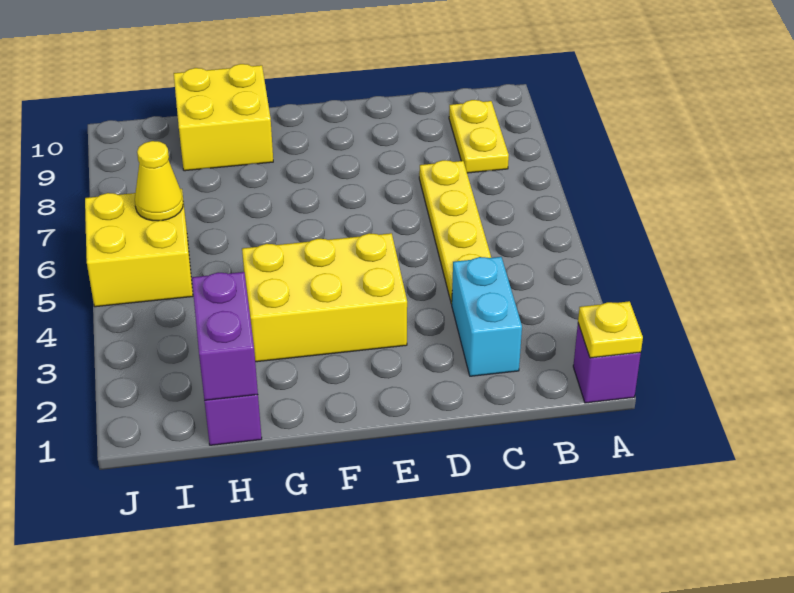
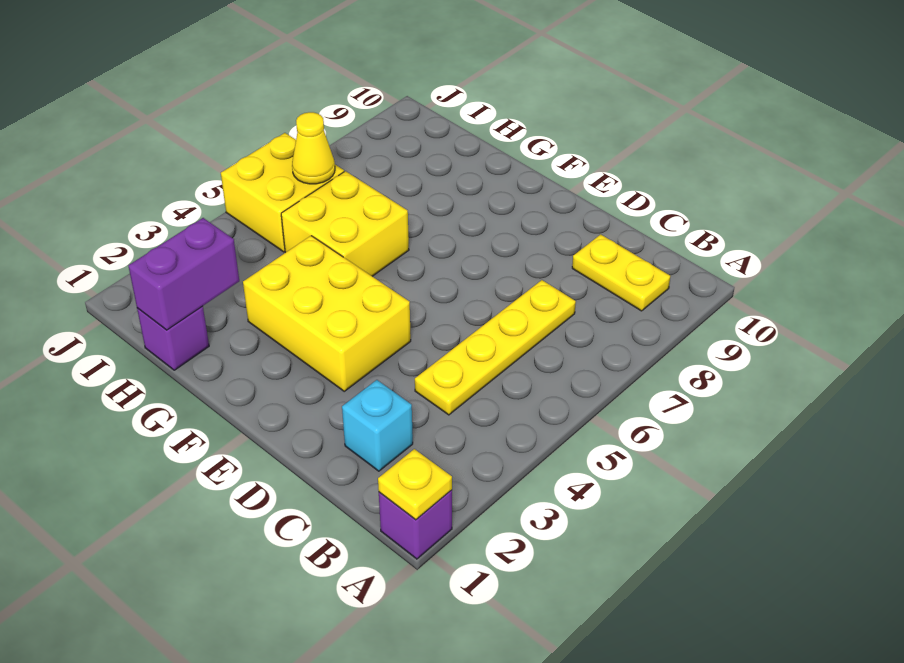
yellow plate B8:B9 level 1 -> yellow plate B9:C9 level 1
cyan brick C2:C3 level 1 -> cyan brick C2 level 1
yellow brick G9:H10 level 1 -> yellow brick G5:H6 level 1

